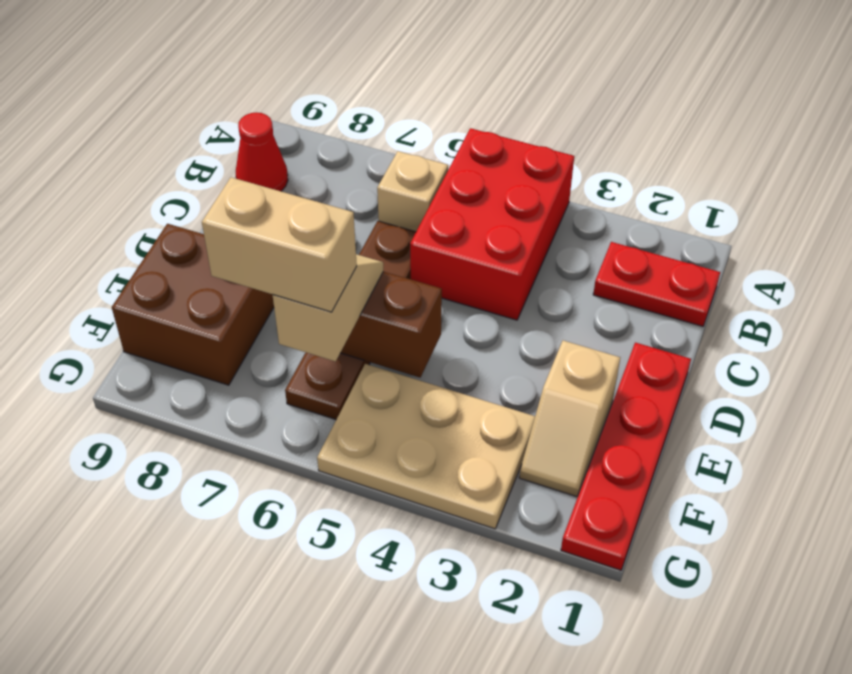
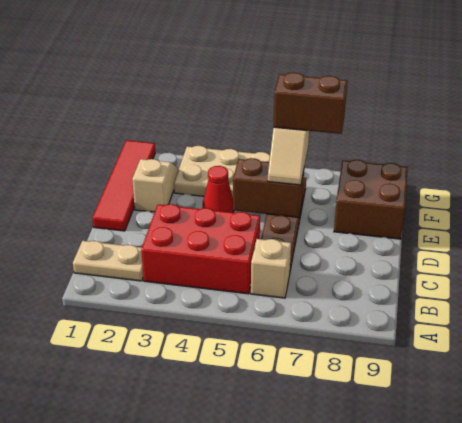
red brick A4:C5 level 1 -> red brick B3:C5 level 1
red plate B1:B2 level 1 -> tan plate B1:B2 level 1
red cone B9 level 1 -> red cone E4 level 1
red plate D1:G1 level 1 -> red tile D1:G1 level 1
tan brick F6:F7 level 4 -> brown brick F6:F7 level 4

